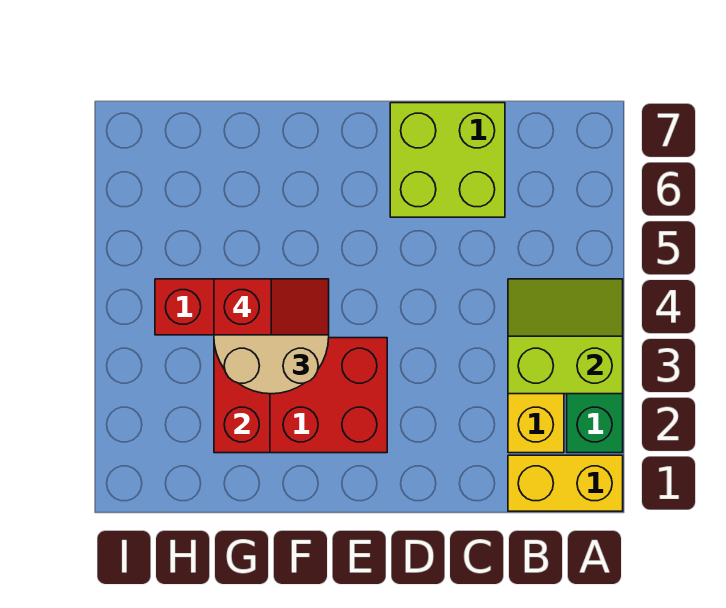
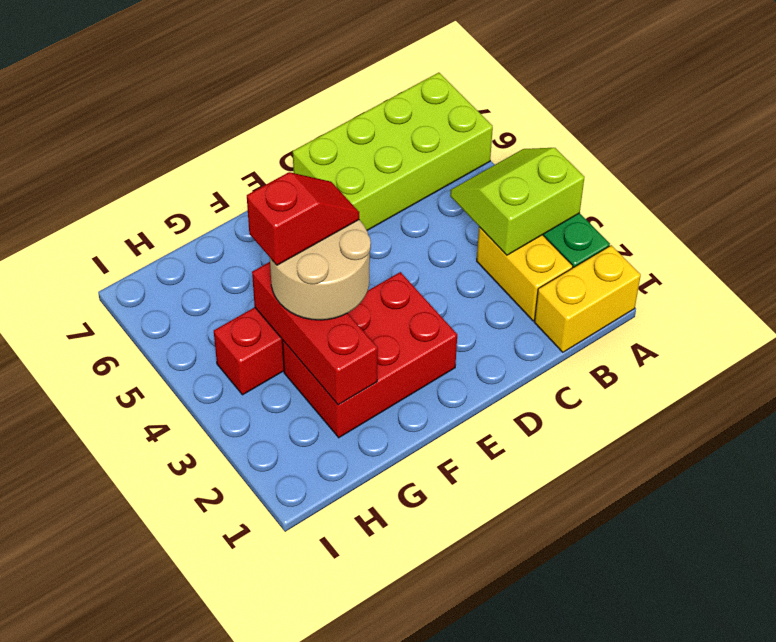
lime brick C6:D7 level 1 -> lime brick A6:D7 level 1

